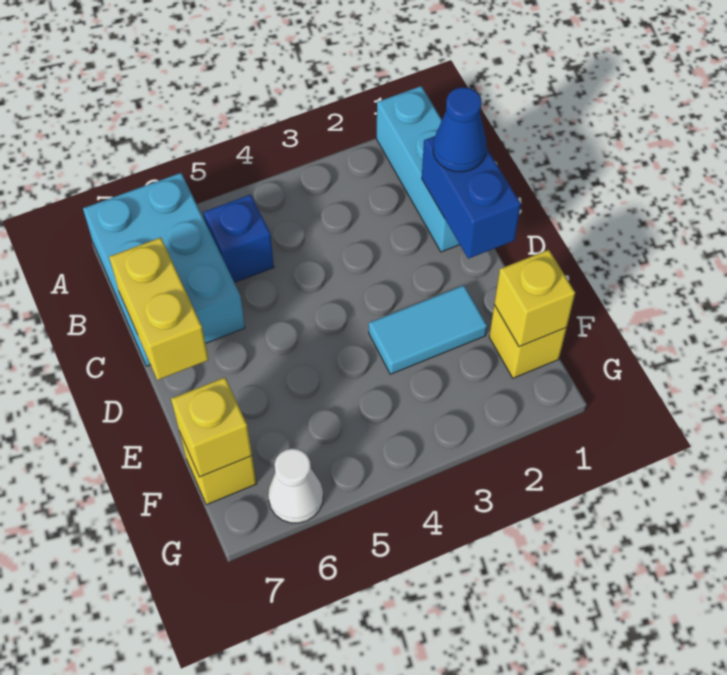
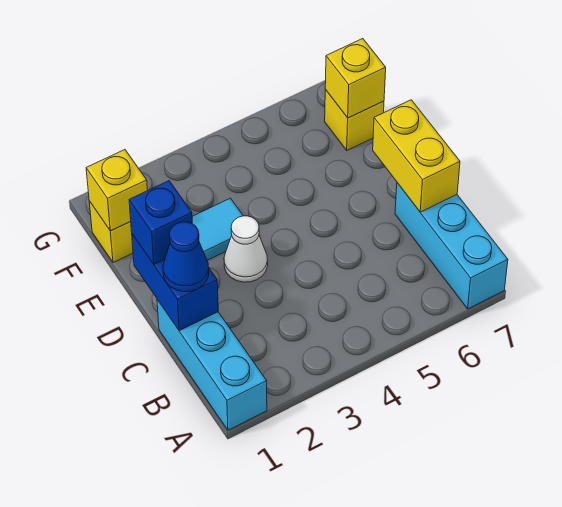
cyan brick A6:C7 level 1 -> cyan brick A7:C7 level 1
blue brick B5 level 1 -> blue brick D1 level 3
white cone G6 level 1 -> white cone D3 level 1

